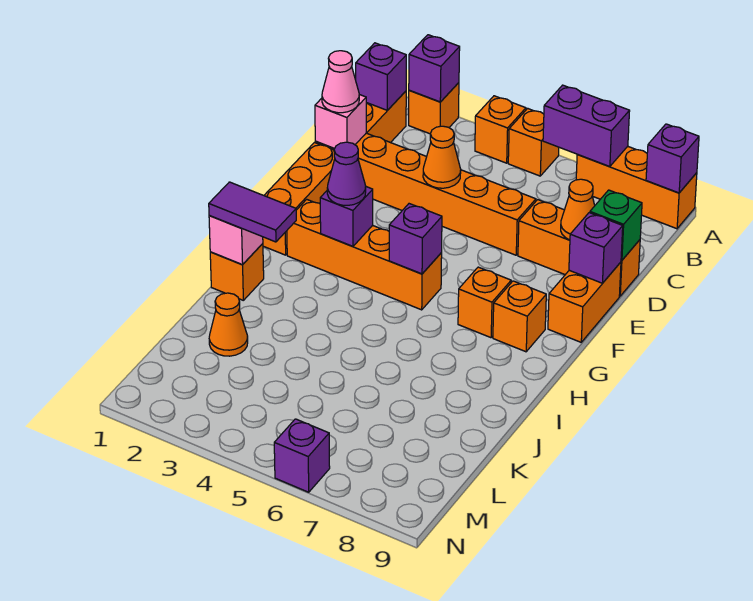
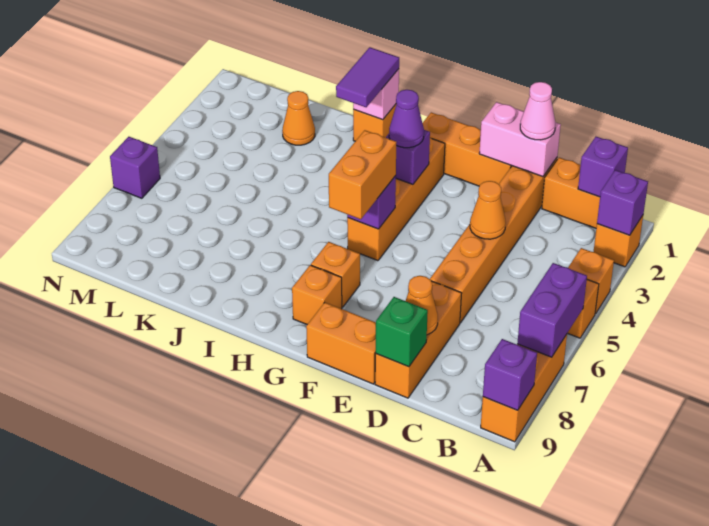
pink brick D1 level 2 -> pink brick D1:E1 level 2
purple brick E9 level 2 -> none
none -> orange brick G5:G6 level 3

